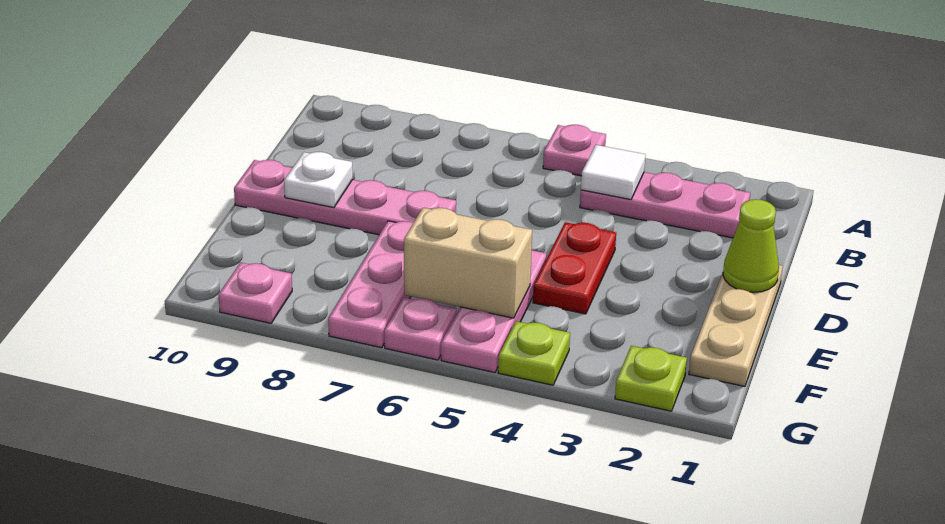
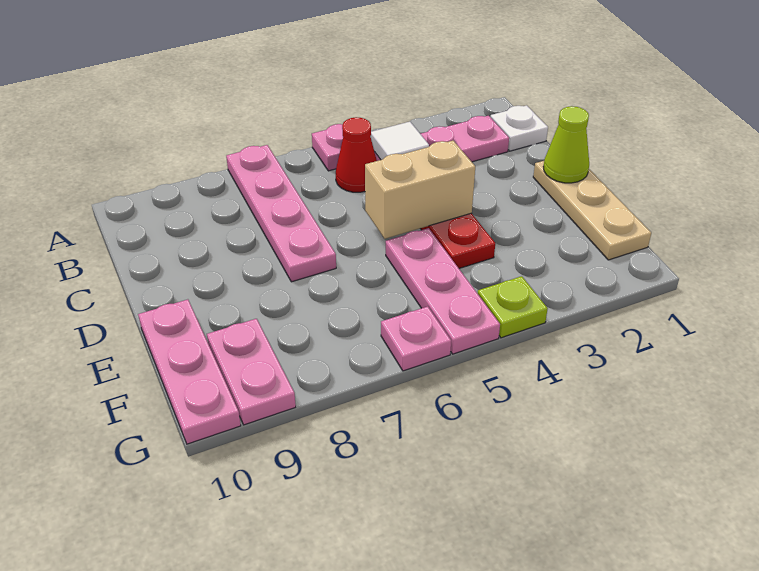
none -> red cone B5 level 1
pink plate D7:D10 level 1 -> pink plate A7:D7 level 1
white plate D9 level 2 -> white plate B1 level 1
pink plate E7:G7 level 1 -> pink plate E10:G10 level 1
tan brick F5:F6 level 2 -> tan brick D4:D5 level 2
lime plate G2 level 1 -> none
pink plate G9 level 1 -> pink plate F9:G9 level 1

